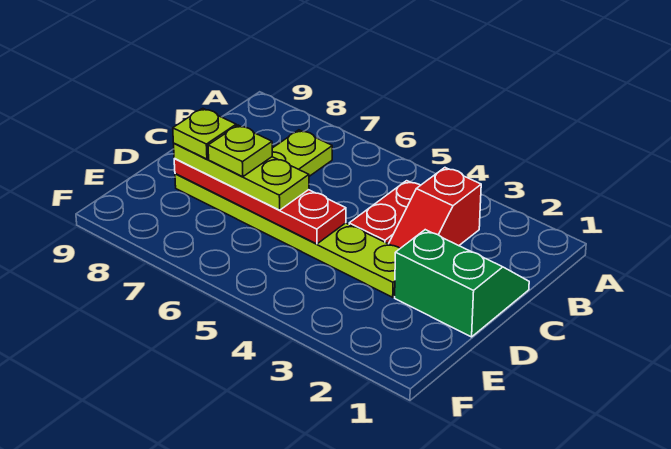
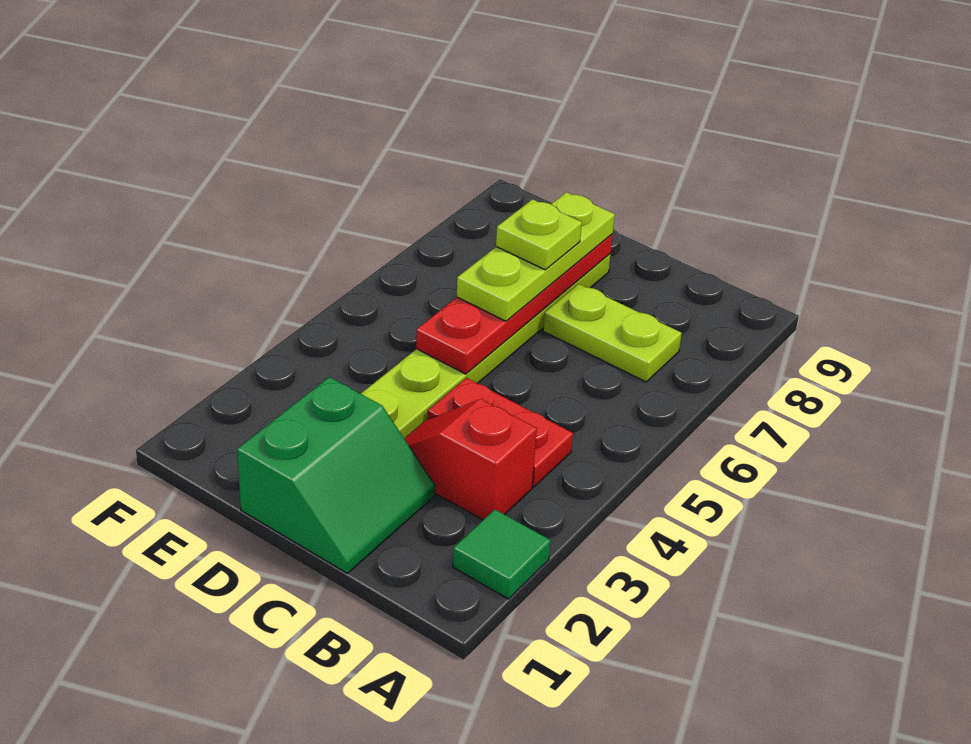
none -> green tile A2 level 1
lime plate D8 level 4 -> none

